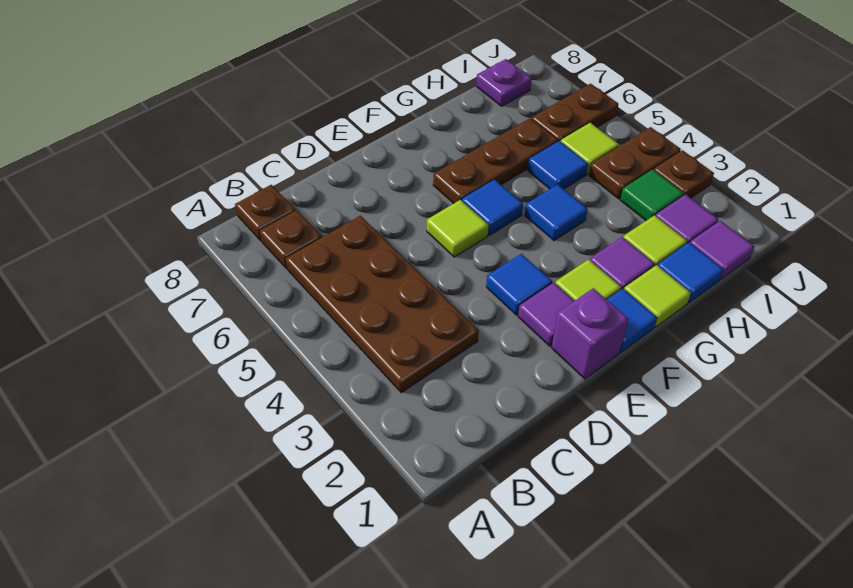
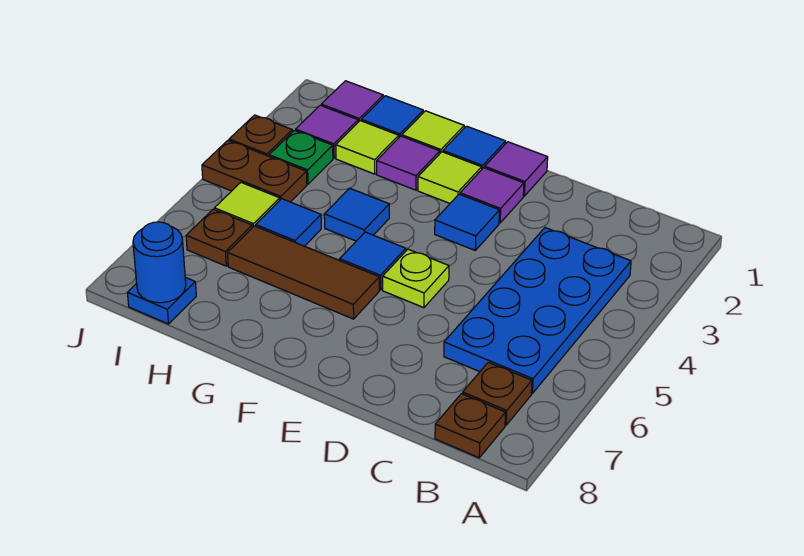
brown plate B3:C6 level 1 -> blue plate B3:C6 level 1
purple brick E1 level 1 -> purple tile E1 level 1
lime tile E5 level 1 -> lime plate E5 level 1
brown plate F6:H6 level 1 -> brown tile F6:H6 level 1
green tile I3 level 1 -> green plate I3 level 1
brown plate I6:J6 level 1 -> brown plate I6 level 1
purple plate I8 level 1 -> blue plate I8 level 1
none -> blue round brick I8 level 2

